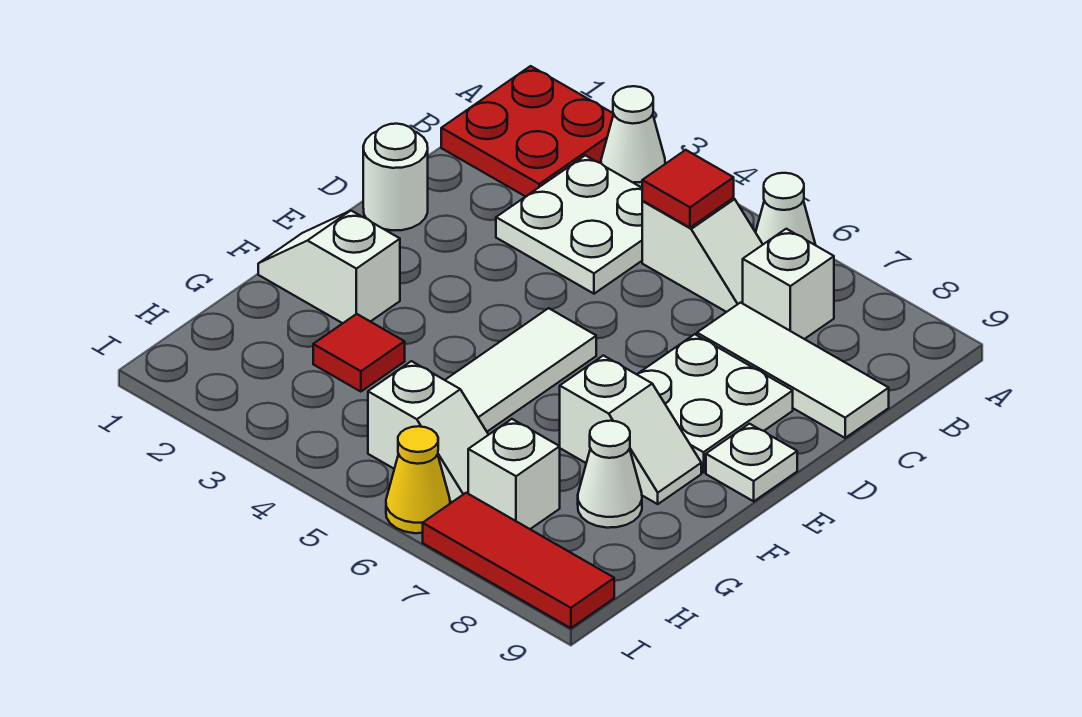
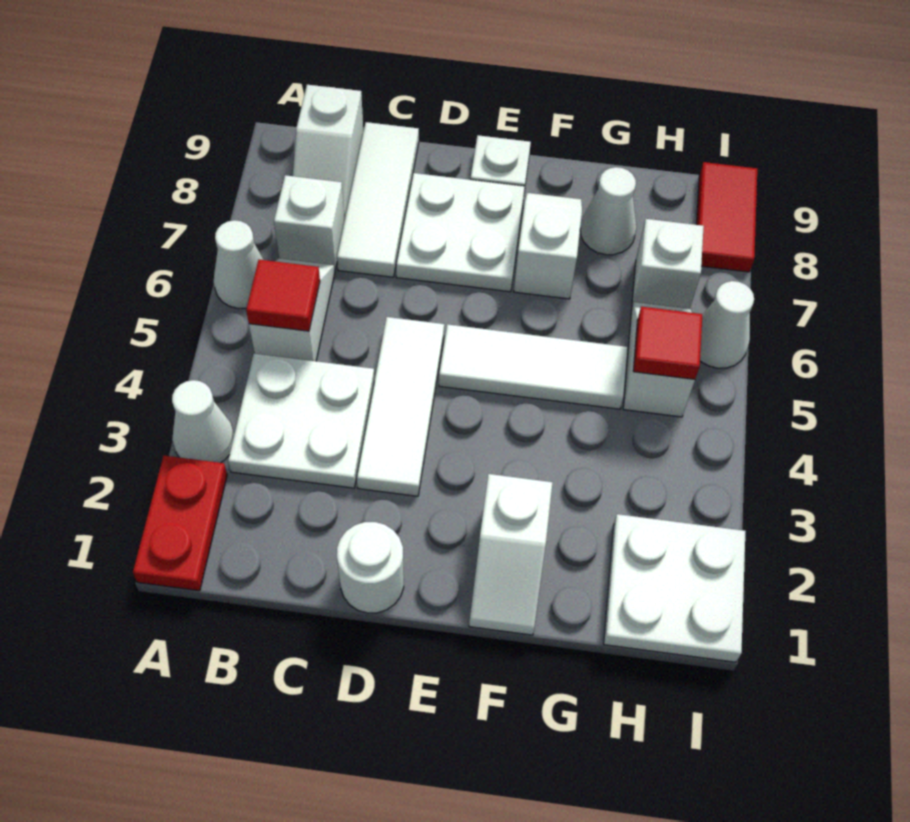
red plate A1:B2 level 1 -> red plate A1:A2 level 1
none -> white slope B8:B9 level 1 top 9
none -> white tile D3:D5 level 1
red tile G3 level 1 -> red tile H5 level 2
none -> white plate H1:I2 level 1
yellow cone I6 level 1 -> white cone I6 level 1
red tile I7:I9 level 1 -> red tile I8:I9 level 1

